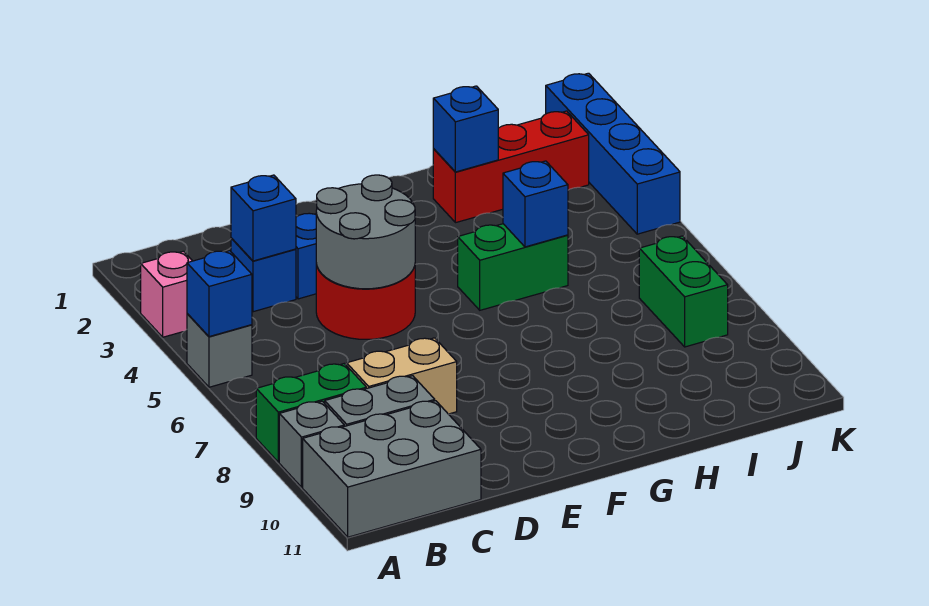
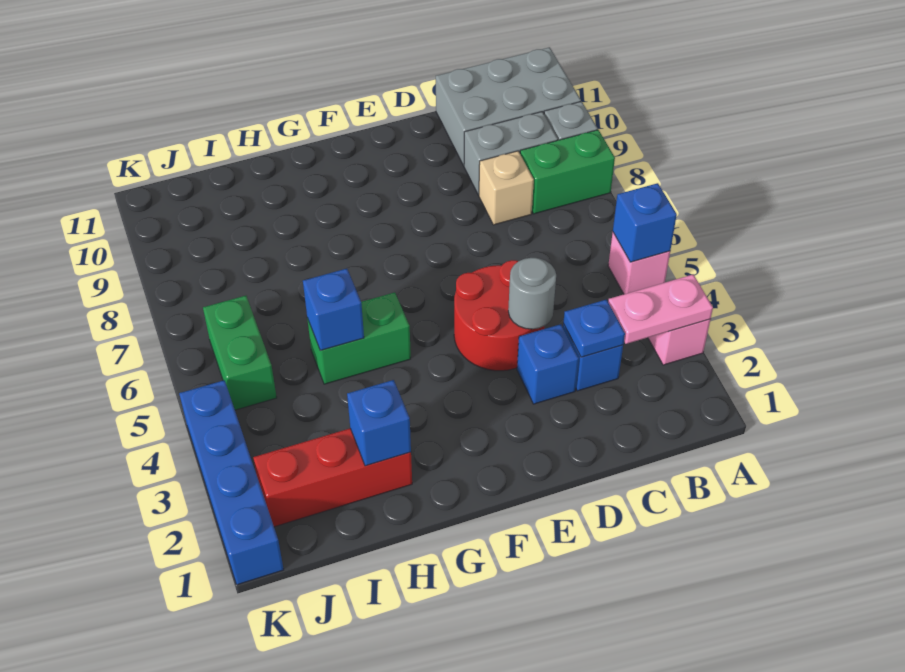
none -> pink plate A3:B3 level 2
grey brick A5 level 1 -> pink brick A5 level 1
blue brick C3 level 2 -> blue plate C3 level 2
tan brick C8:D8 level 1 -> tan brick C8 level 1
grey round brick D4:E5 level 2 -> grey round brick D4 level 2
green brick J7:J8 level 1 -> green brick J5:J6 level 1

